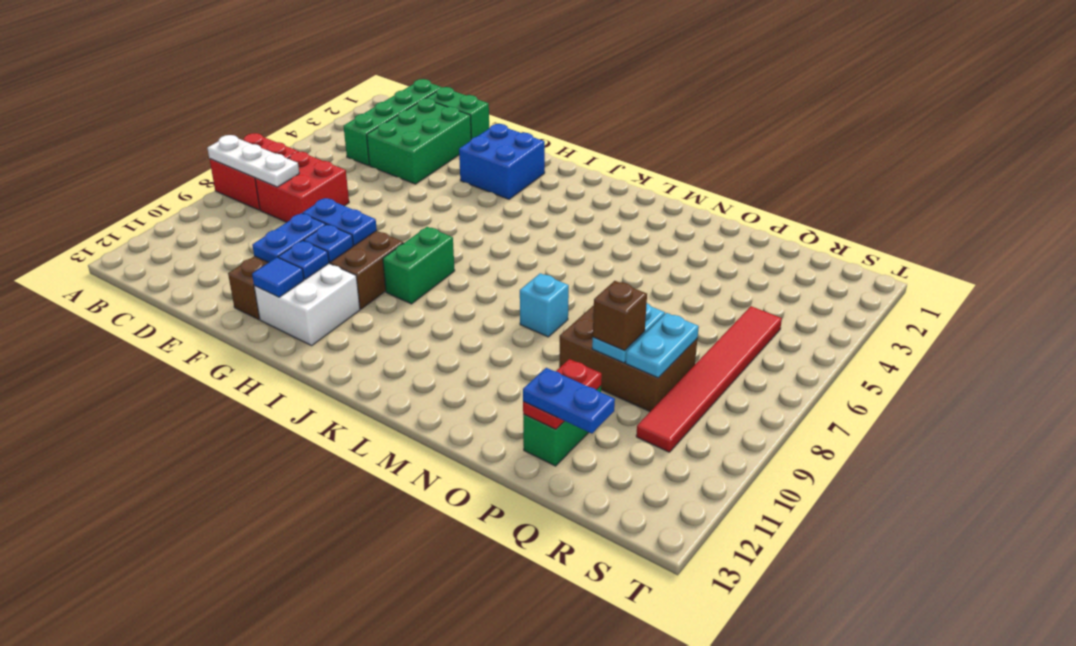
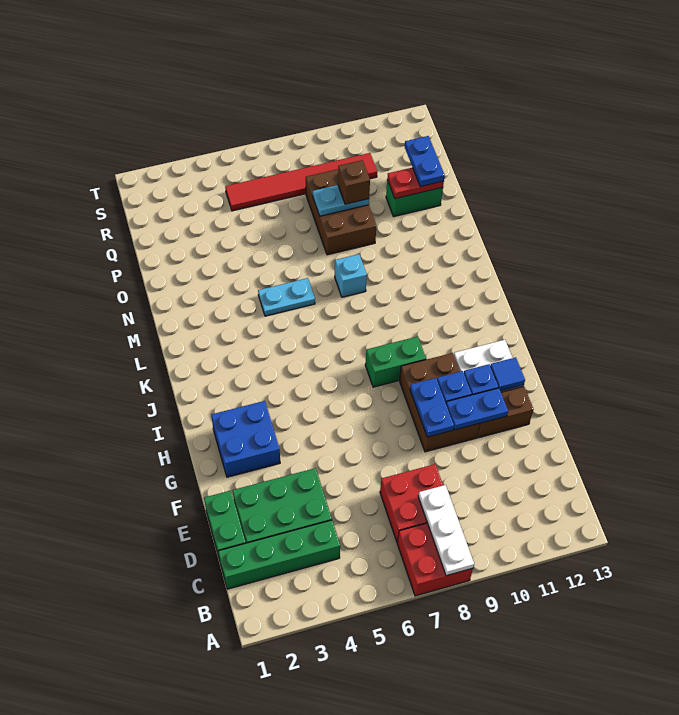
cyan plate Q8:Q9 level 2 -> cyan plate M5:M6 level 1

